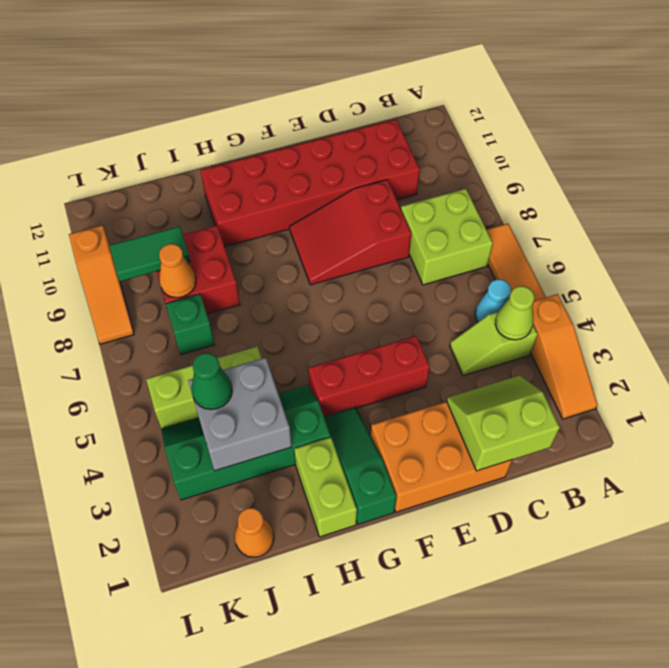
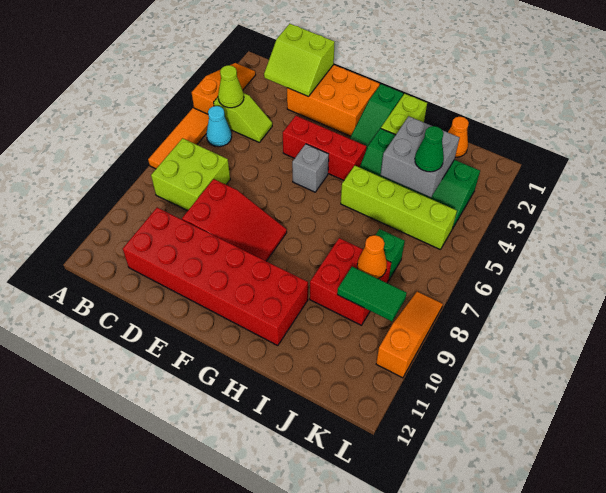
none -> grey brick F5 level 1
lime brick I5:K5 level 1 -> lime brick H5:K5 level 1

